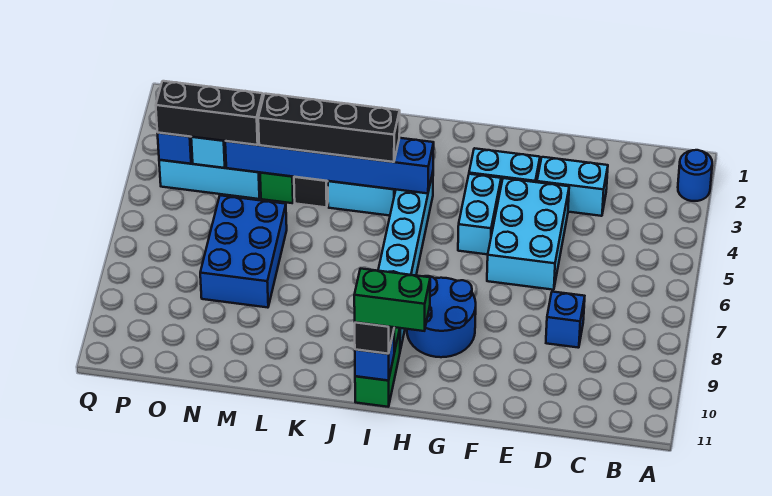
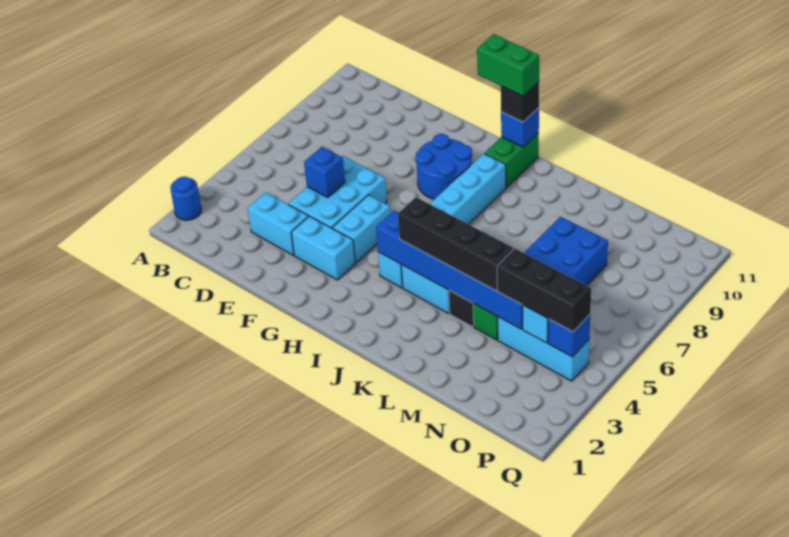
blue brick D8 level 1 -> blue brick E5 level 2

